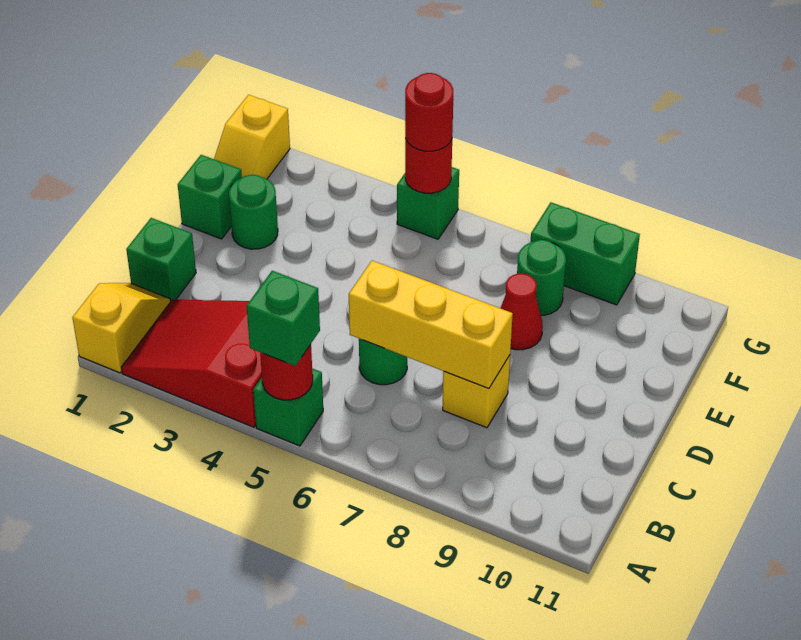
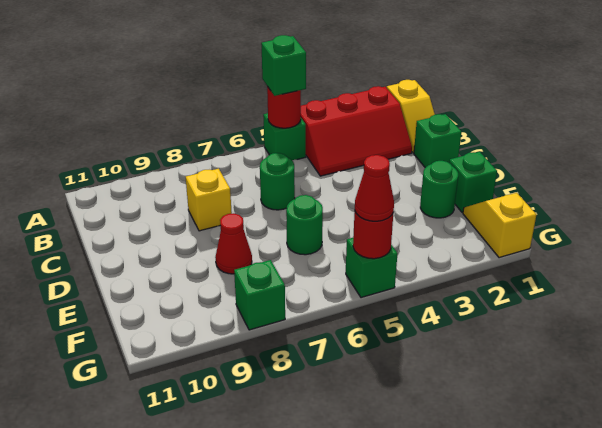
red slope A2:B4 level 1 top 4 -> red slope A2:B4 level 1 top A
yellow brick C6:C8 level 2 -> none
green round brick F8 level 1 -> green round brick E6 level 1
red round brick G5 level 3 -> red cone G5 level 3
green brick G8:G9 level 1 -> green brick G8 level 1

